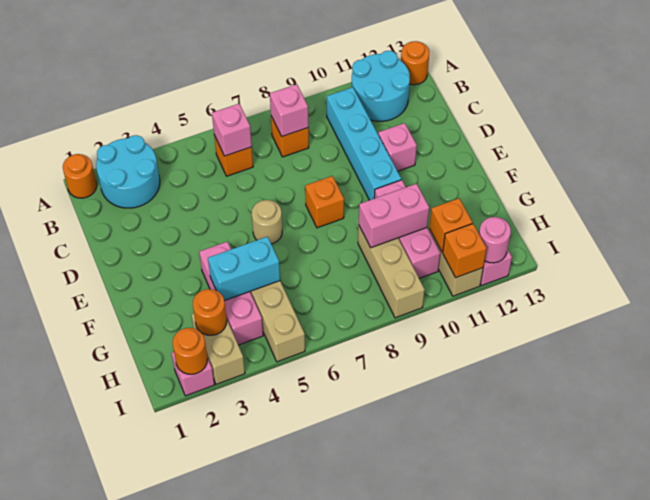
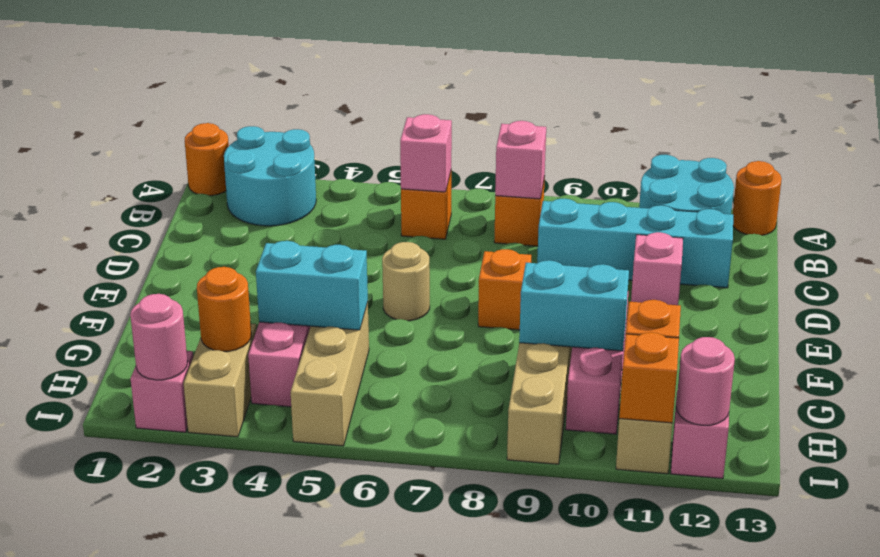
cyan brick B10:E10 level 1 -> cyan brick C9:C12 level 1
pink brick G9:G10 level 2 -> cyan brick G9:G10 level 2
orange round brick I2 level 2 -> pink round brick I2 level 2

